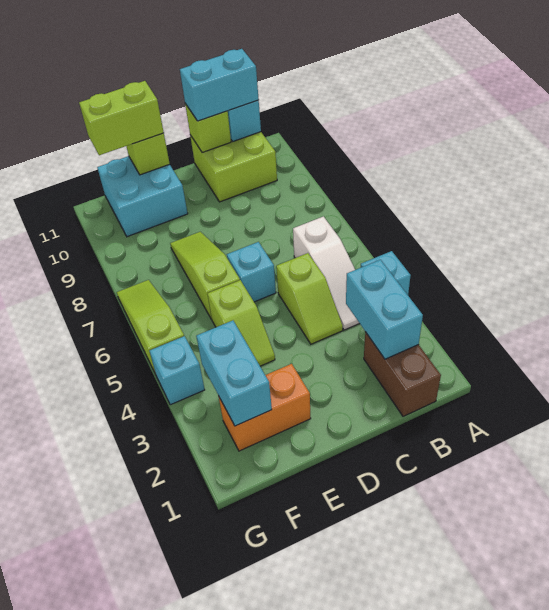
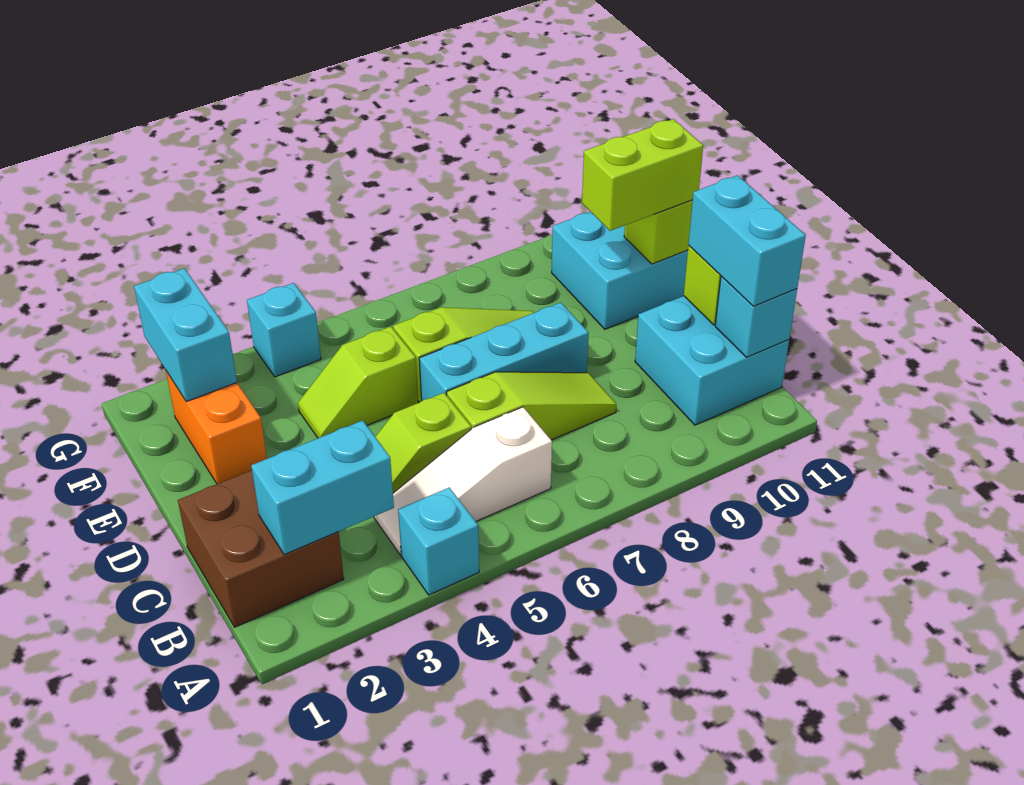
brown brick B1:B2 level 1 -> brown brick B1:C2 level 1
lime brick B10:C11 level 1 -> cyan brick B10:C11 level 1
cyan brick D6 level 1 -> cyan brick D6:D8 level 1
lime brick E11:F11 level 3 -> lime brick E10:E11 level 3
cyan brick F2:F3 level 2 -> cyan brick F2:G2 level 2
lime slope G5:G7 level 1 top 5 -> lime slope C6:C8 level 1 top 6

